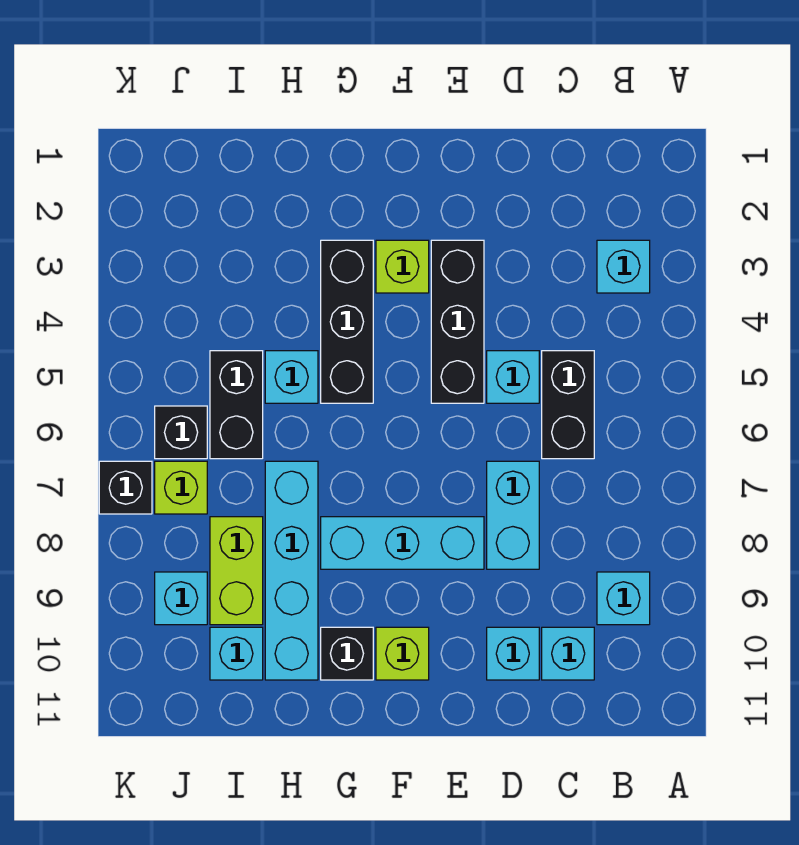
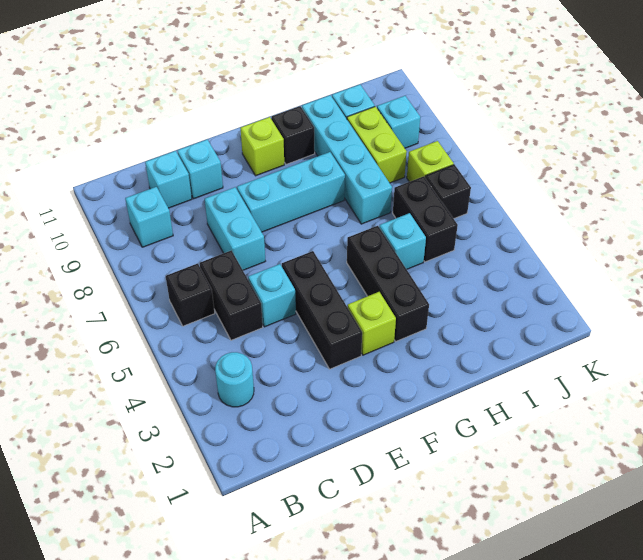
cyan brick B3 level 1 -> cyan round brick B3 level 1
black brick K7 level 1 -> black brick B6 level 1

